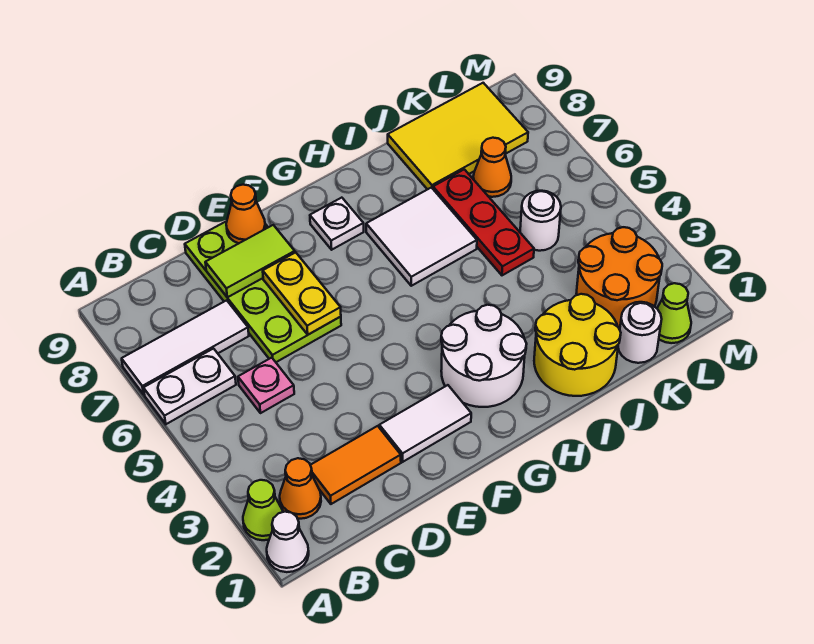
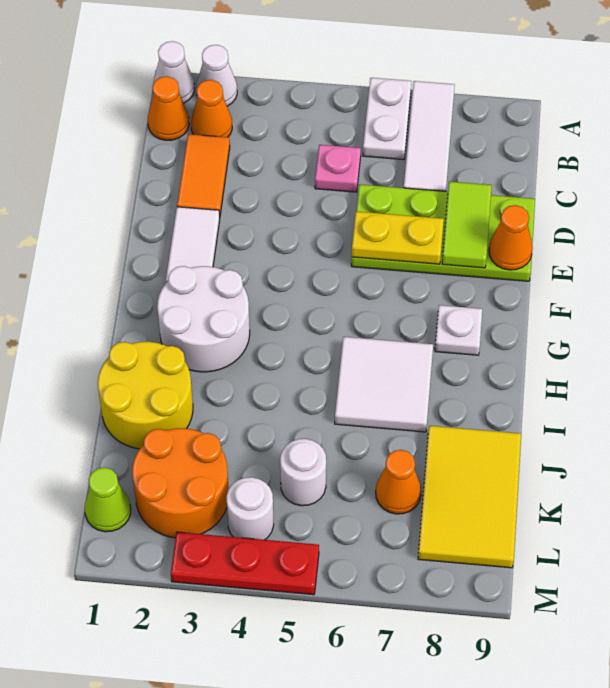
lime cone A2 level 1 -> white cone A2 level 1
none -> orange cone B1 level 1
red plate J5:J7 level 1 -> red plate M3:M5 level 1
white round brick K1 level 1 -> white round brick L4 level 1

